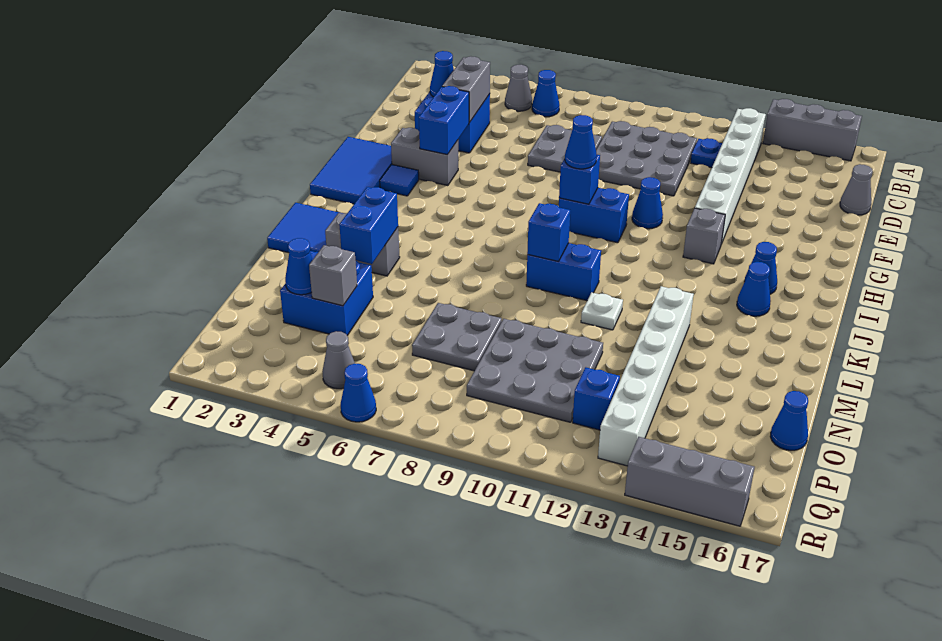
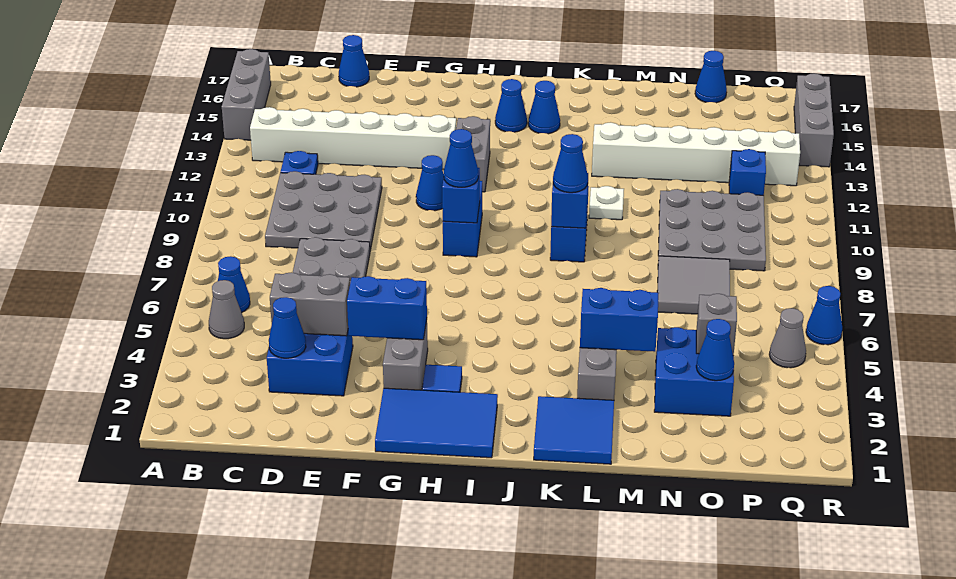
grey cone D17 level 1 -> blue cone D17 level 1
grey brick H13 level 1 -> grey brick H12:H13 level 1
none -> blue cone K9 level 3
grey plate N7:O8 level 1 -> grey tile N7:O8 level 1

